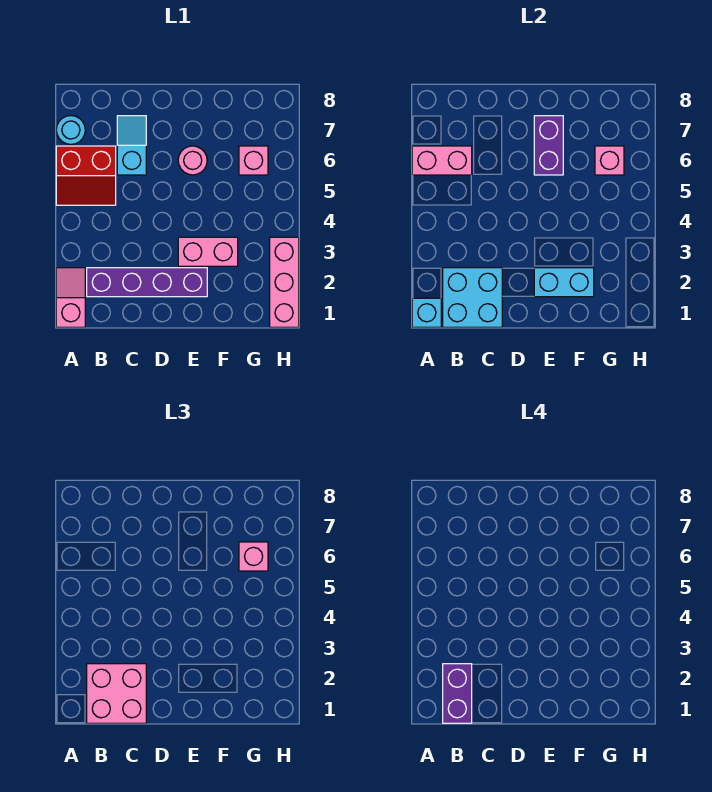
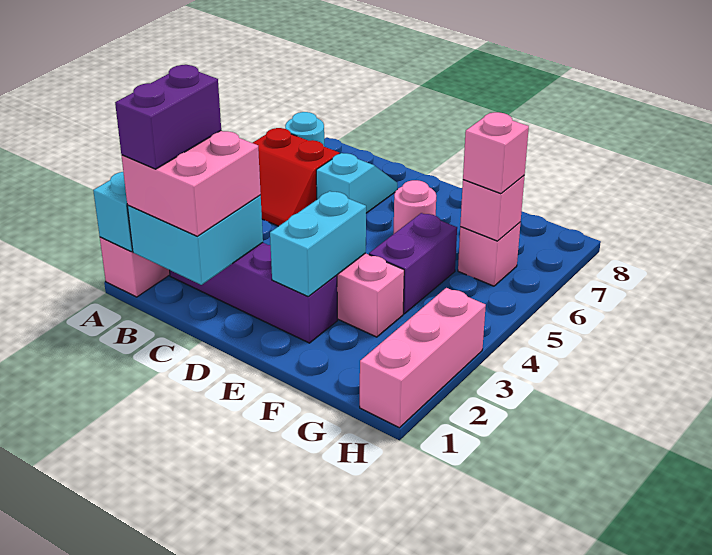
pink brick A6:B6 level 2 -> none
cyan brick E2:F2 level 2 -> cyan brick E2:E3 level 2
purple brick E6:E7 level 2 -> purple brick F4:F5 level 1

